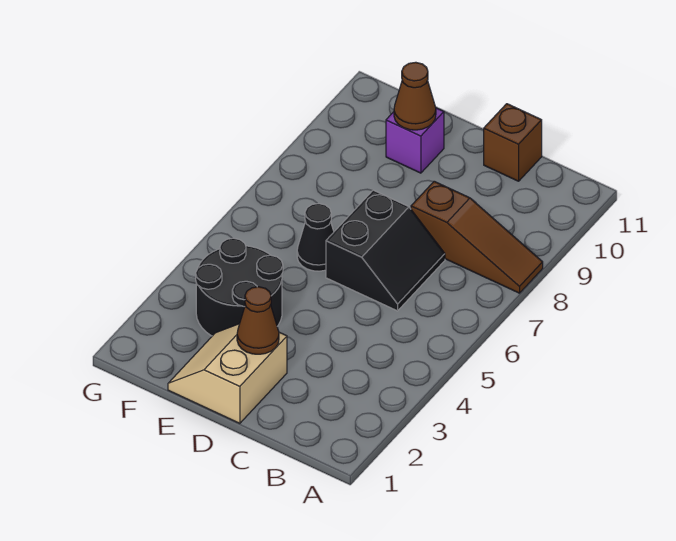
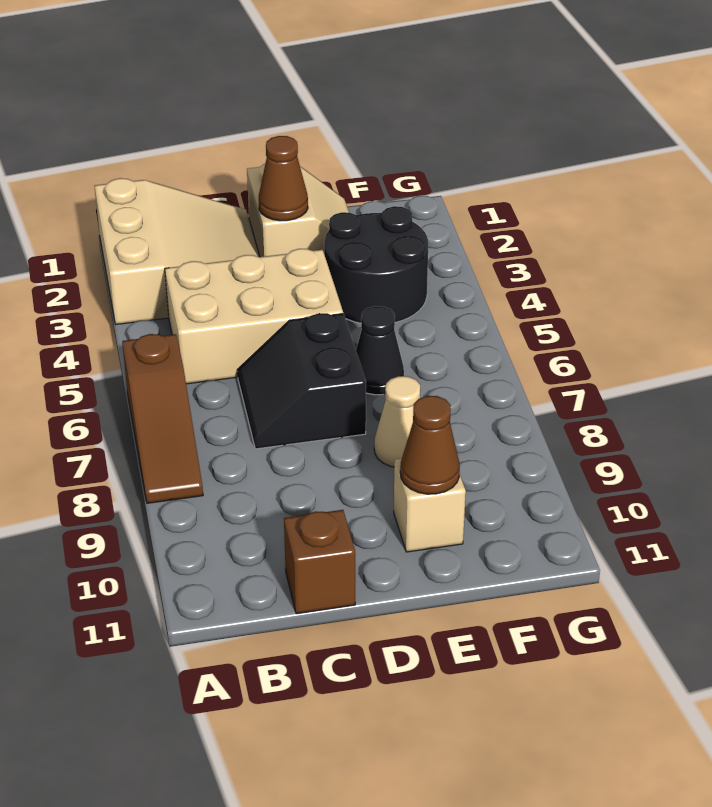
none -> tan slope A1:C3 level 1 top A
brown slope A8:C8 level 1 top C -> brown slope A6:A8 level 1 top 6
none -> tan brick B4:D5 level 1
none -> tan cone E8 level 1
purple brick E10 level 1 -> tan brick E10 level 1

